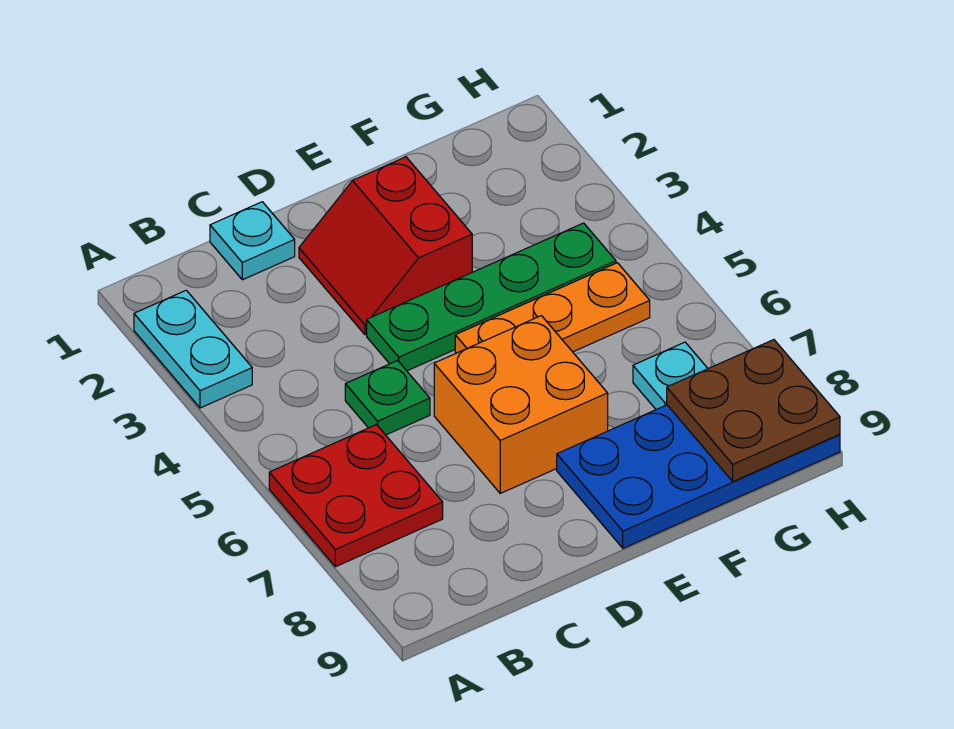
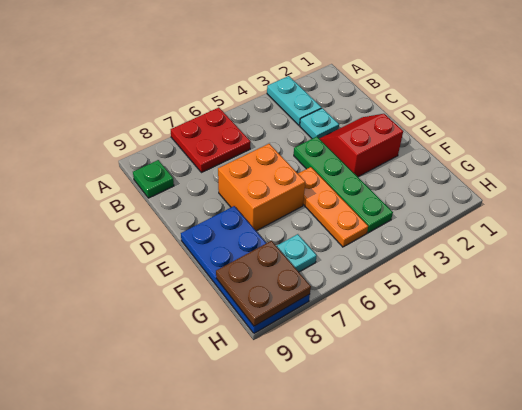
cyan plate A2:A3 level 1 -> cyan plate A3:B3 level 1
cyan plate C1 level 1 -> cyan plate C3 level 1
green plate C5 level 1 -> green plate B9 level 1

